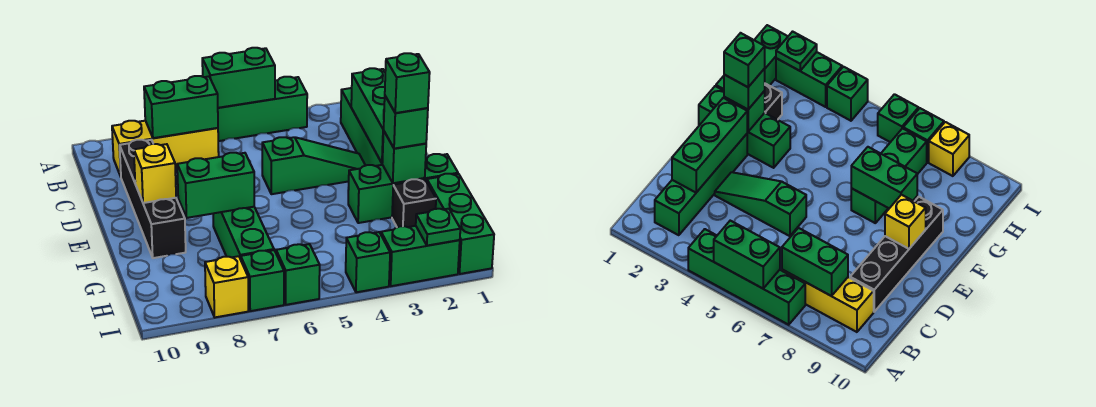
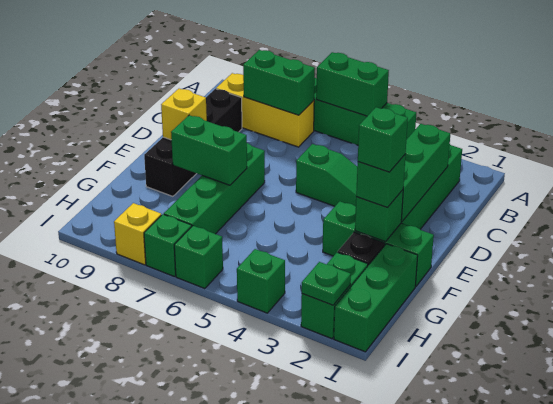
green brick F7:H7 level 1 -> green brick E7:H7 level 1
green brick I2:I3 level 1 -> green brick H2:I2 level 1

